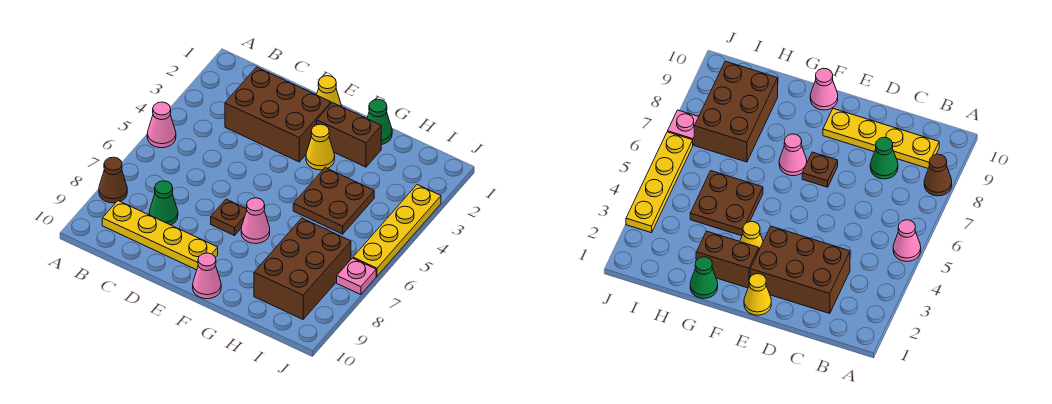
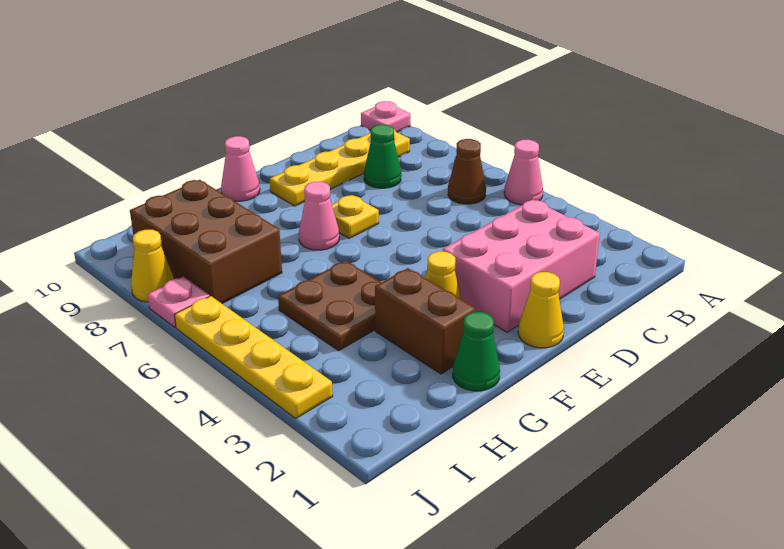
brown cone A8 level 1 -> brown cone B6 level 1
none -> pink plate A10 level 1
brown brick C2:E3 level 1 -> pink brick C2:E3 level 1
brown plate E7 level 1 -> yellow plate E7 level 1
brown brick F2:G2 level 1 -> brown brick G2:G3 level 1
none -> yellow cone J8 level 1

